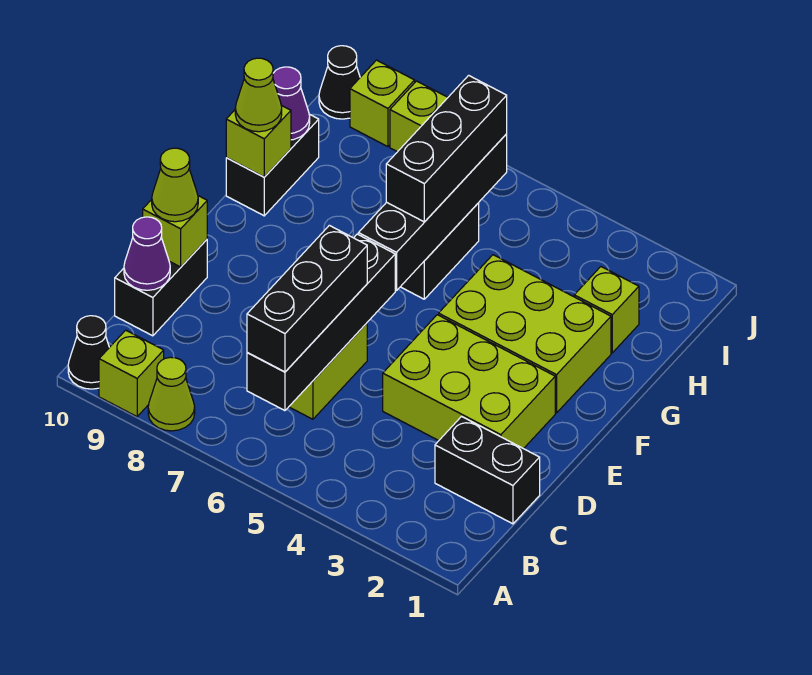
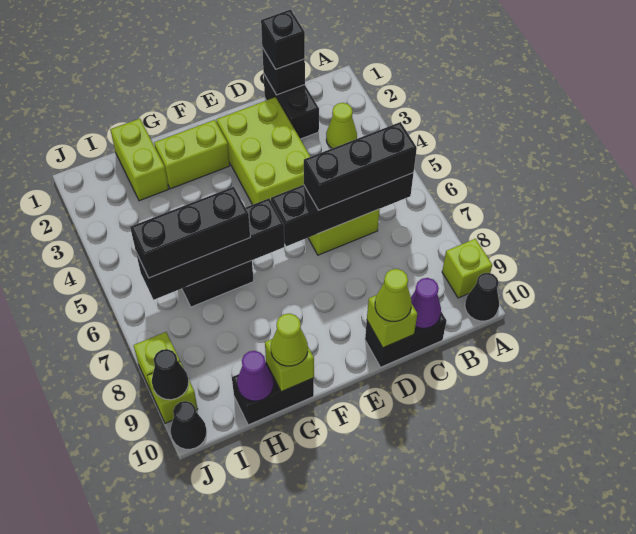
lime cone A8 level 1 -> lime cone B3 level 1
none -> black brick C1 level 2
none -> black brick C1 level 3
lime brick F2:G4 level 1 -> lime brick F2:G2 level 1
lime brick H2 level 1 -> lime brick H1:H2 level 1
none -> black cone J9 level 2

